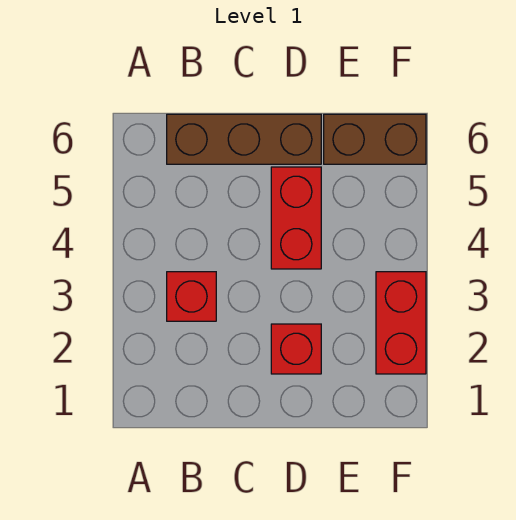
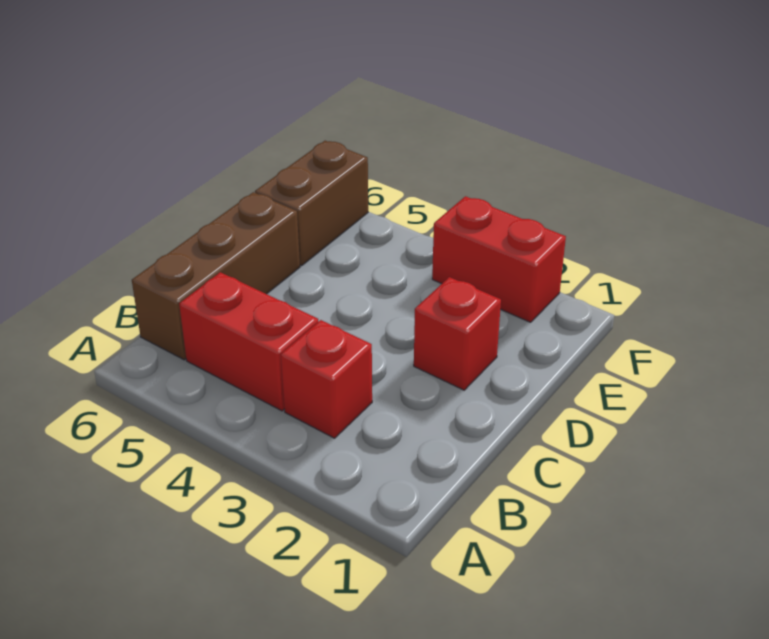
red brick D4:D5 level 1 -> red brick B4:B5 level 1

